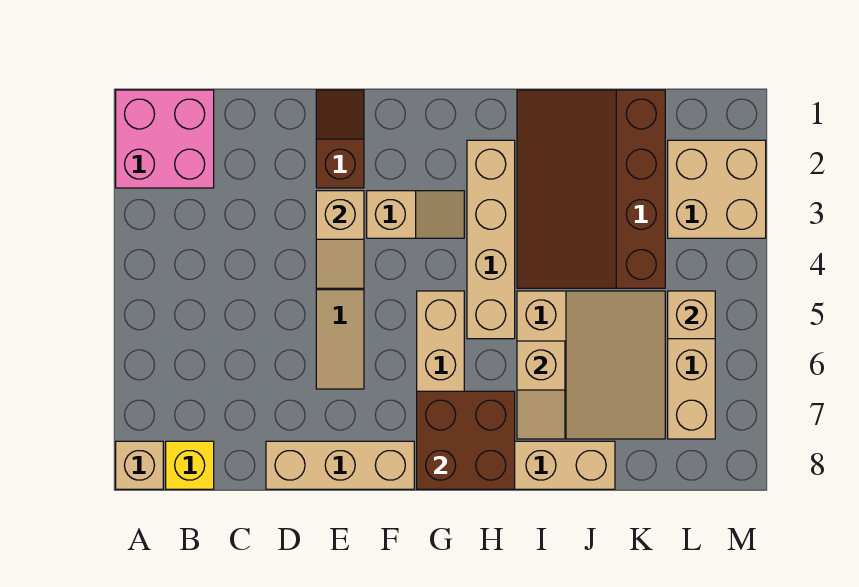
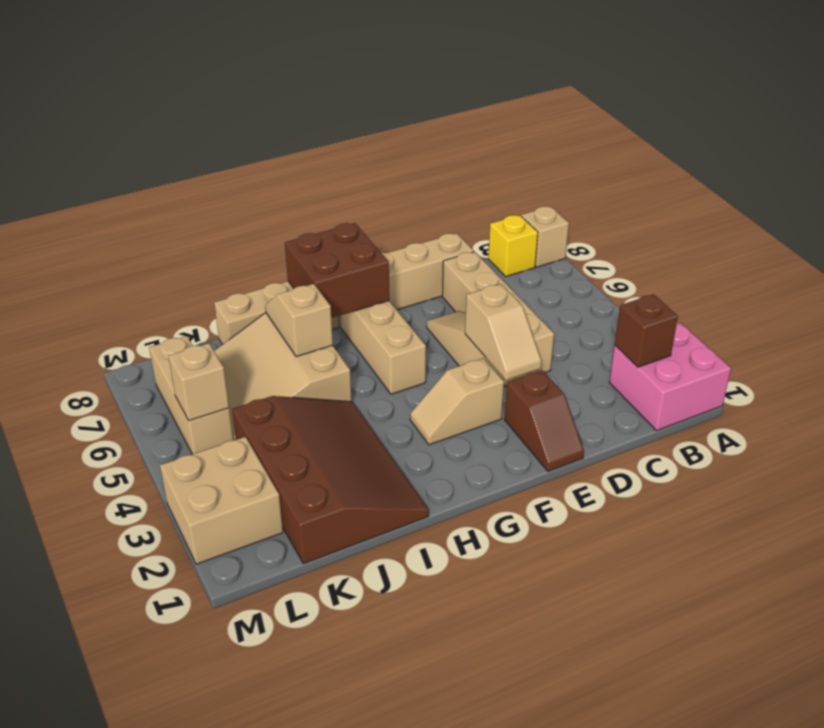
none -> brown brick B2 level 2
tan slope E3:E4 level 2 top 3 -> tan slope E3:E4 level 2 top 4
tan brick H2:H5 level 1 -> tan brick D4:D7 level 1

